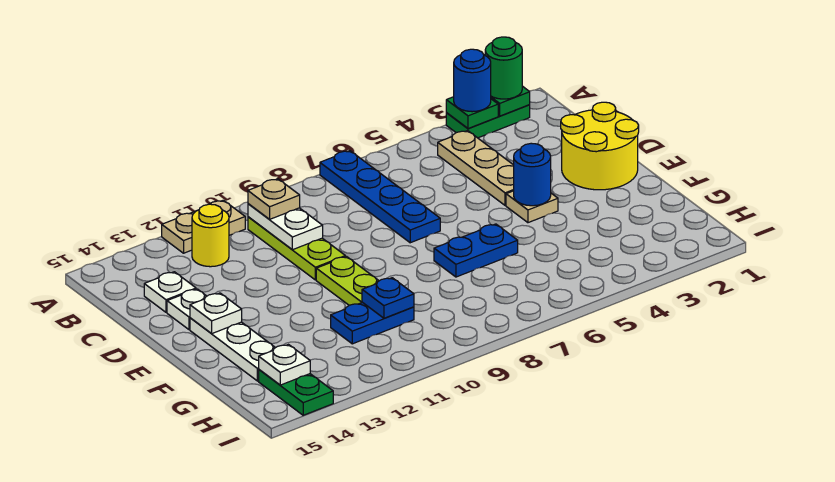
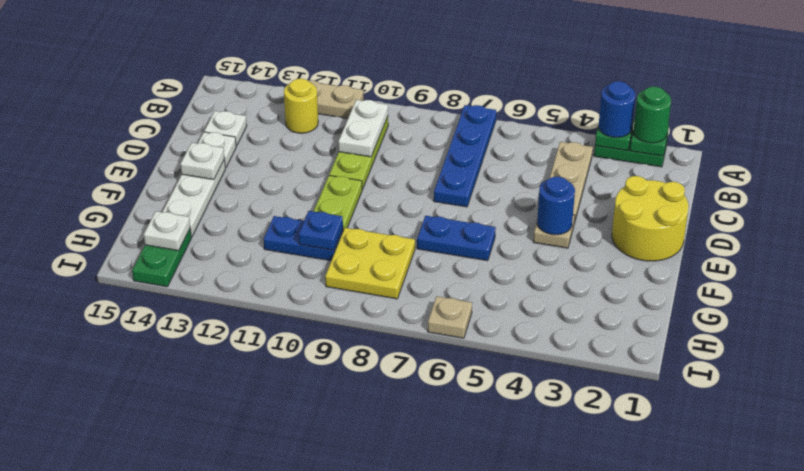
tan plate B10 level 3 -> tan plate I6 level 1
none -> yellow plate G8:H9 level 1

